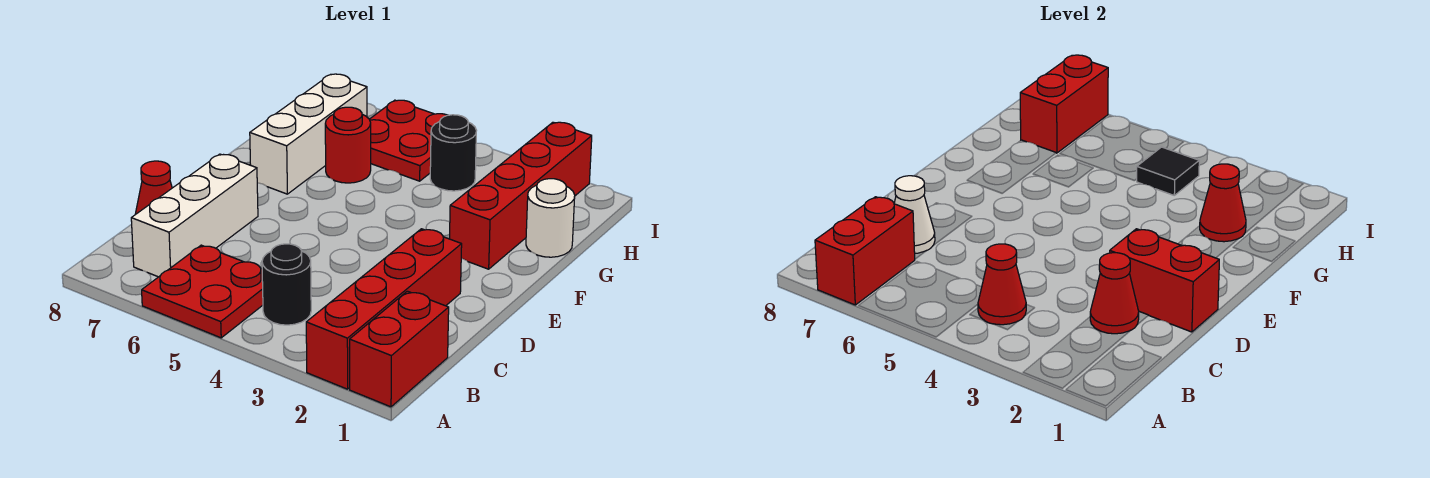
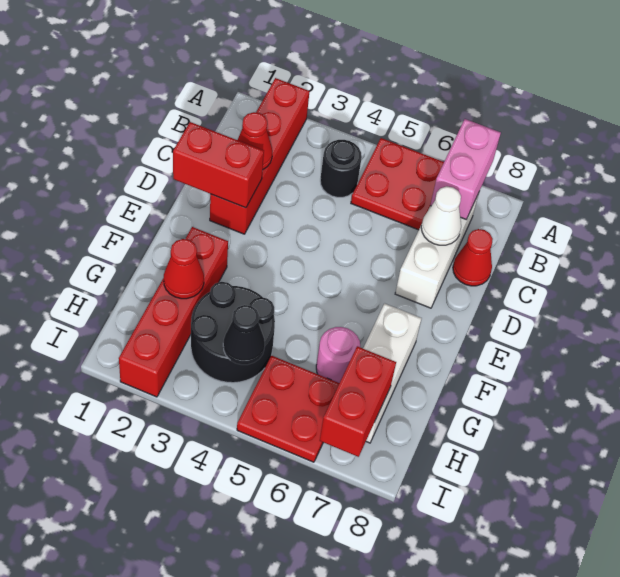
red brick A1:B1 level 1 -> none
red brick A7:B7 level 2 -> pink brick A7:B7 level 2
red cone B4 level 2 -> none
white round brick G1 level 1 -> none
red round brick G6 level 1 -> pink round brick G6 level 1
black round brick H4 level 1 -> black round brick G3:H4 level 1
black tile H4 level 2 -> black cone H4 level 2

